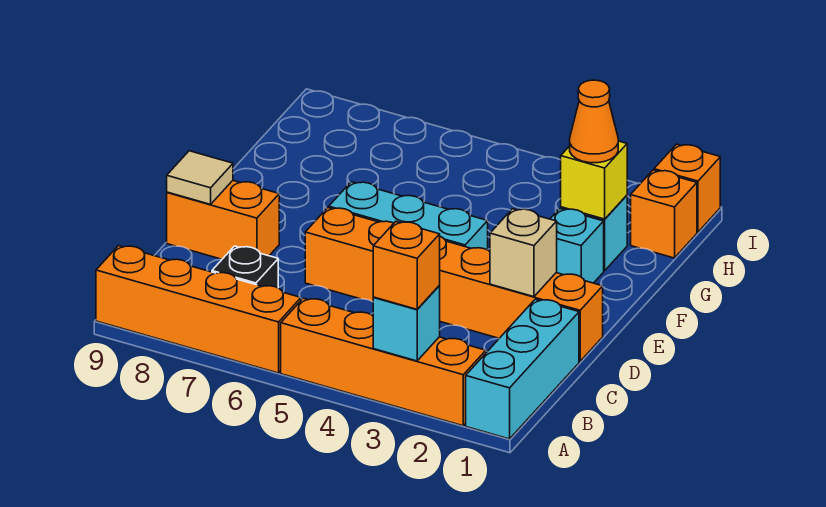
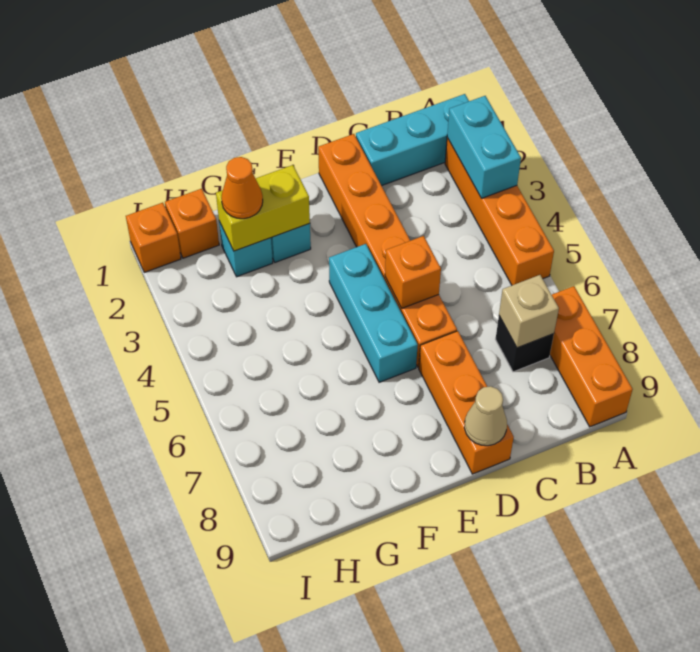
cyan brick A3 level 2 -> cyan brick A2:A3 level 2
orange brick A3 level 3 -> orange brick D5 level 2
orange brick A6:A9 level 1 -> orange brick A7:A9 level 1
tan brick D2 level 2 -> tan brick B7 level 2
orange brick D8:D9 level 1 -> orange brick D7:D9 level 1
tan tile D9 level 2 -> tan cone D9 level 2
yellow brick G2 level 2 -> yellow brick F2:G2 level 2

